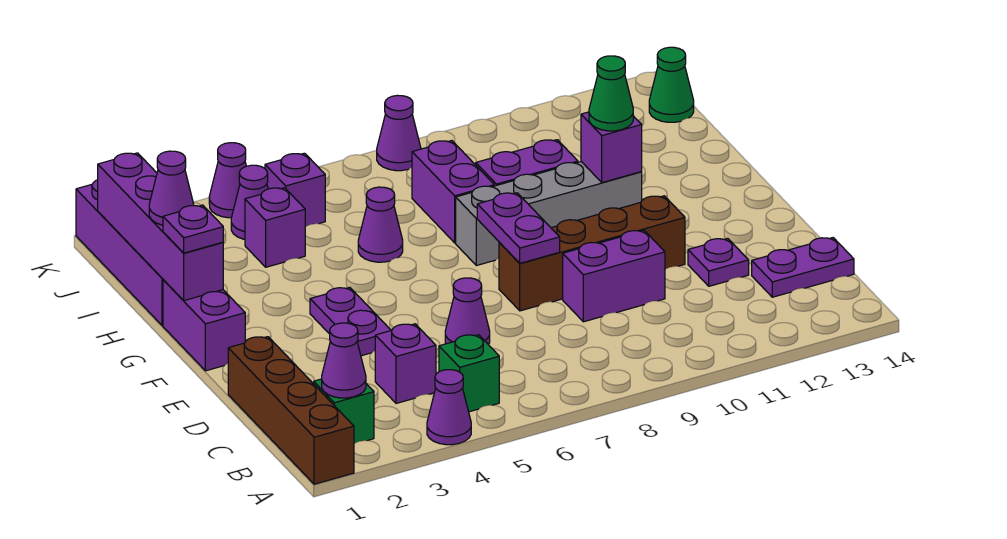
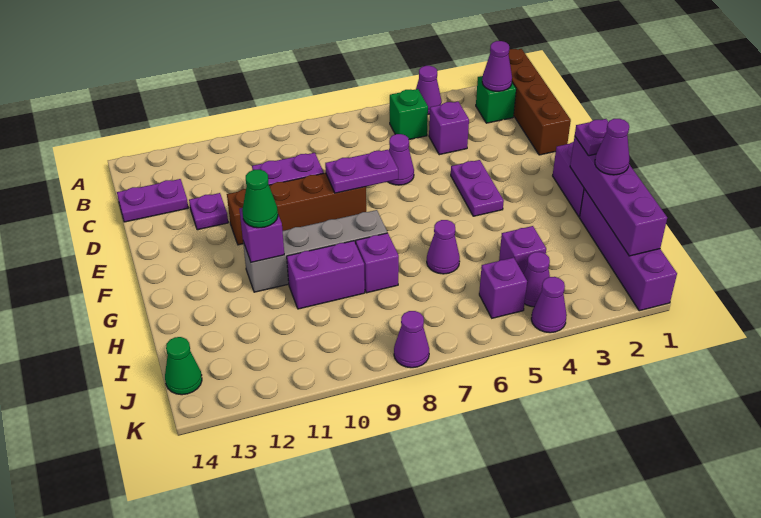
purple plate E8:F8 level 2 -> purple plate E7:E8 level 2
purple brick H8:I8 level 1 -> purple brick H8 level 1

